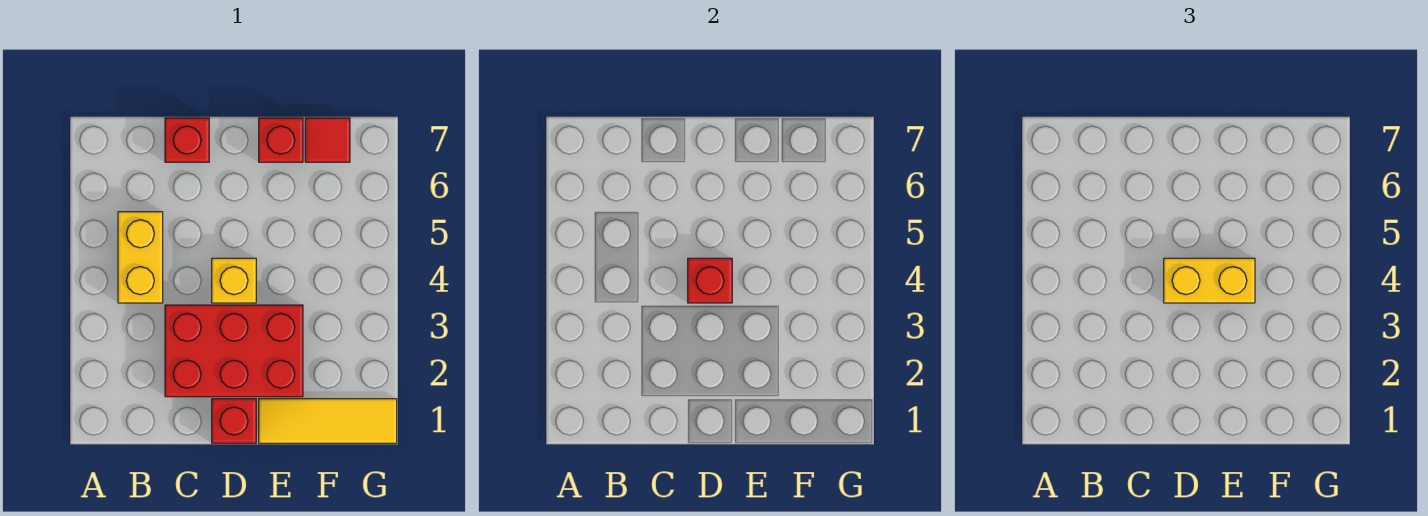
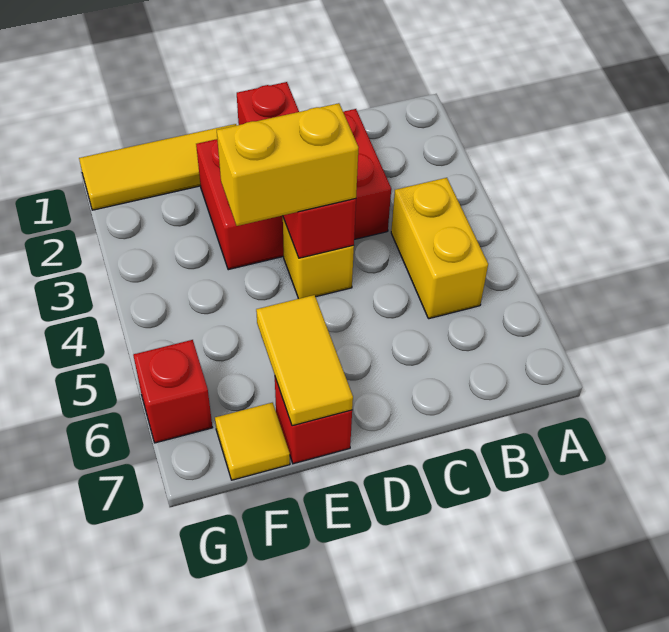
red brick C7 level 1 -> red brick G6 level 1
none -> yellow tile E6:E7 level 2
red tile F7 level 1 -> yellow tile F7 level 1

